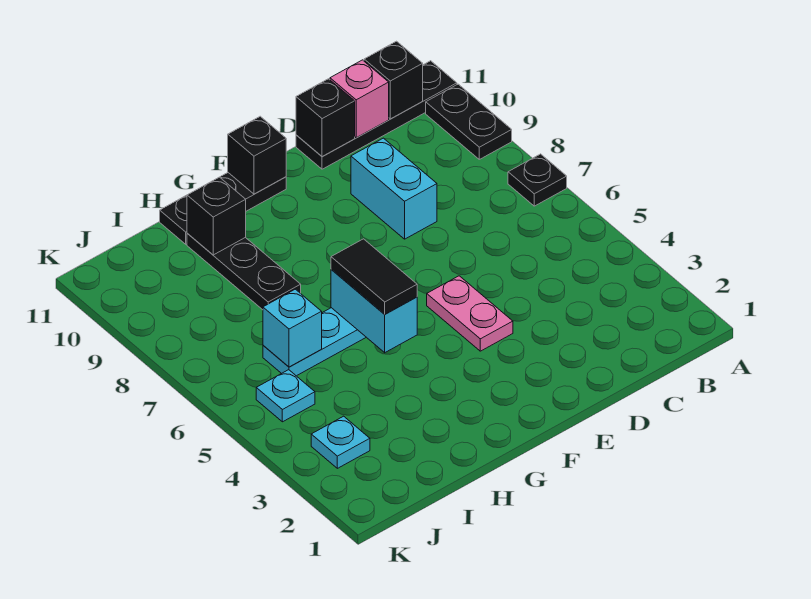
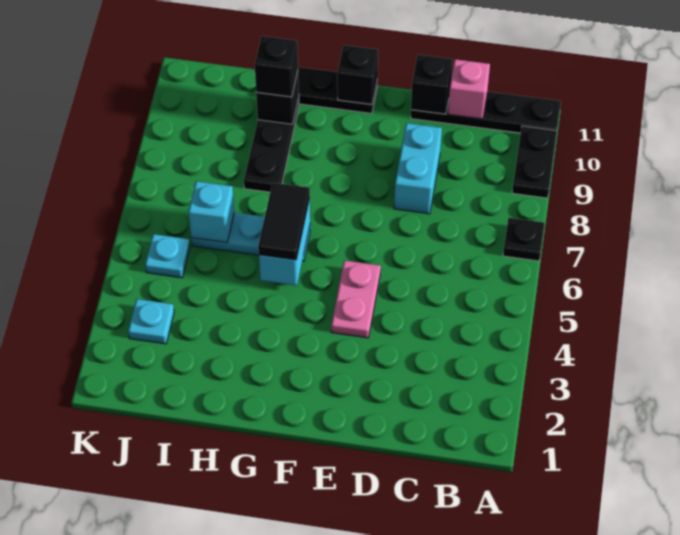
black brick B11 level 2 -> black brick H10 level 3

